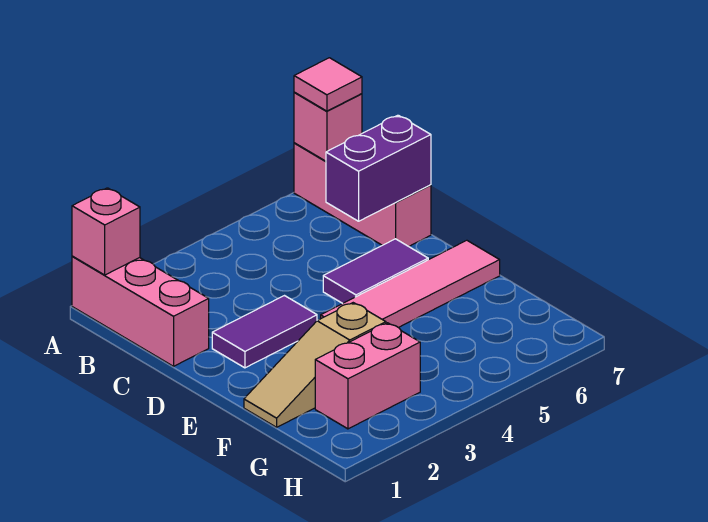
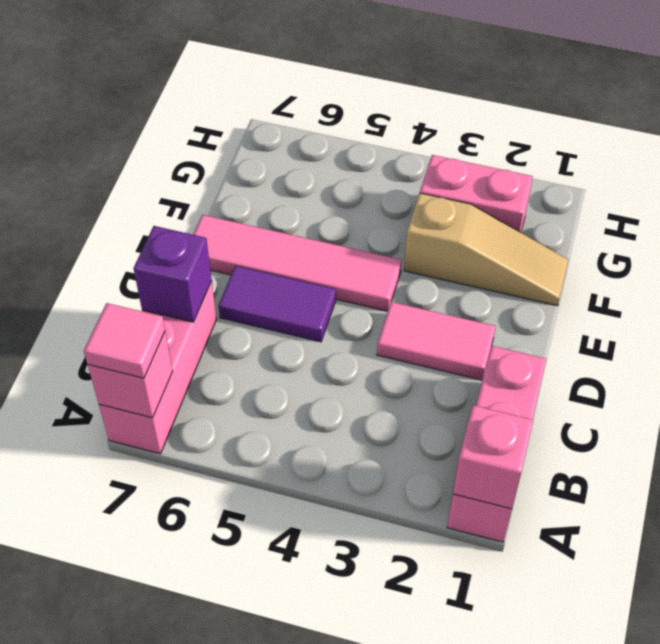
purple brick C6:C7 level 2 -> purple brick C7 level 2
purple tile D2:D3 level 1 -> pink tile D2:D3 level 1

